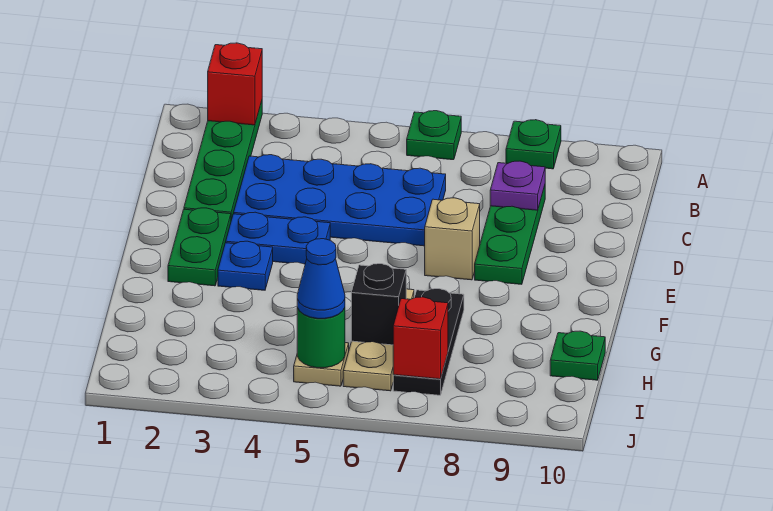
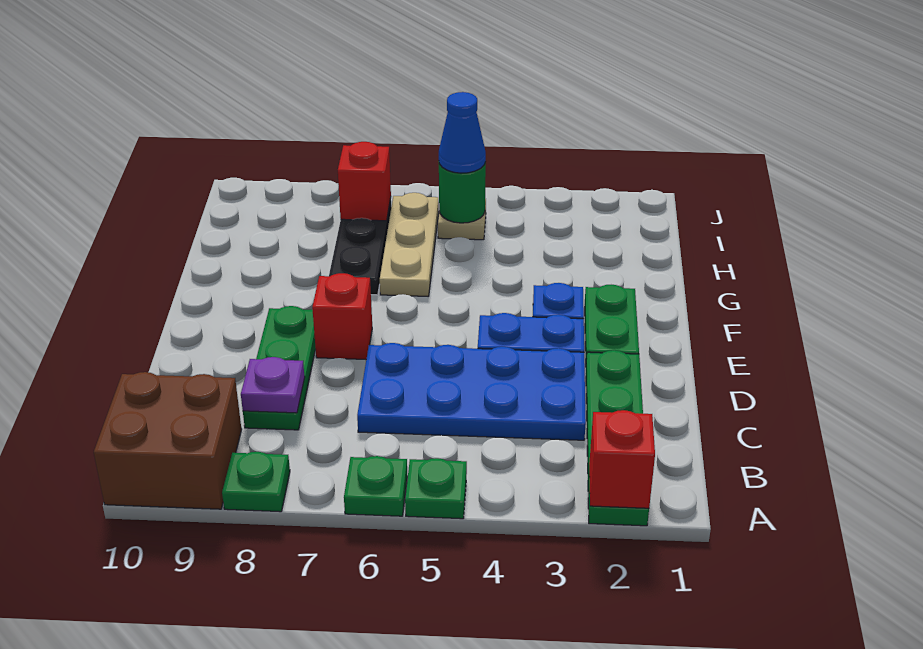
none -> brown brick A9:B10 level 1
tan brick E7 level 1 -> red brick E7 level 1
black brick H6 level 2 -> none
green plate H10 level 1 -> green plate A5 level 1

